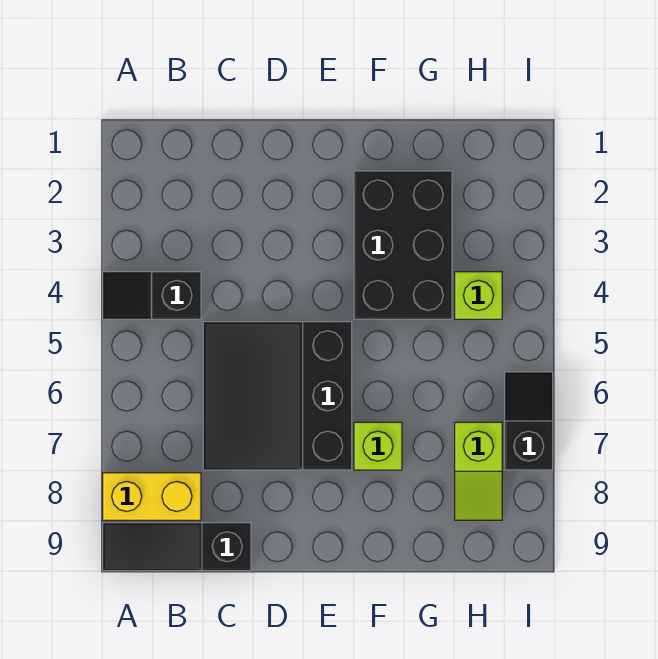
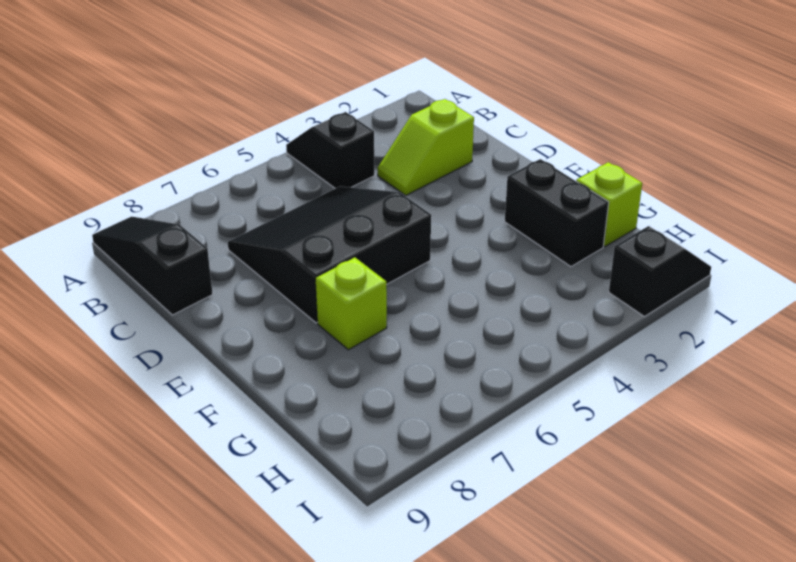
yellow brick A8:B8 level 1 -> none
black brick F2:G4 level 1 -> black brick F2:G2 level 1
lime brick H4 level 1 -> lime brick G1 level 1
lime slope H7:H8 level 1 top 7 -> lime slope C2:C3 level 1 top 2
black slope I6:I7 level 1 top 7 -> black slope I1:I2 level 1 top 2

